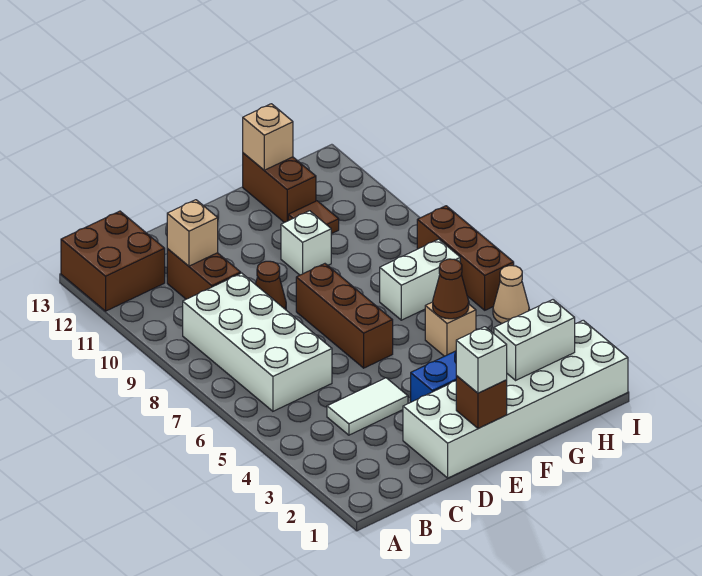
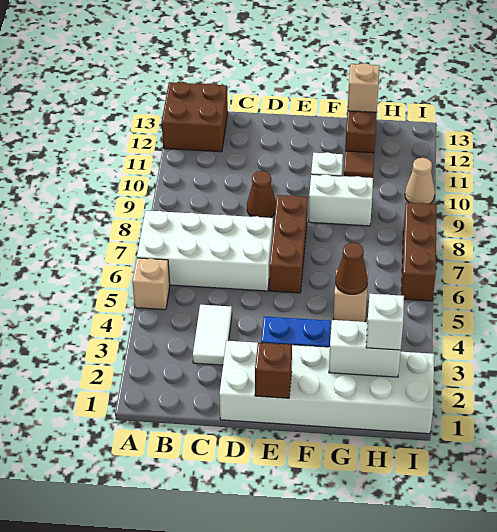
white brick B6:C9 level 1 -> white brick A6:D7 level 1
white tile C4:D4 level 1 -> white tile C3:C4 level 1
brown brick C10:C11 level 1 -> none
tan brick C11 level 2 -> tan brick A5 level 1
white brick E1 level 3 -> white brick H2 level 3
white brick G7:H7 level 1 -> white brick F9:G9 level 1
tan cone I5 level 1 -> tan cone I10 level 1

